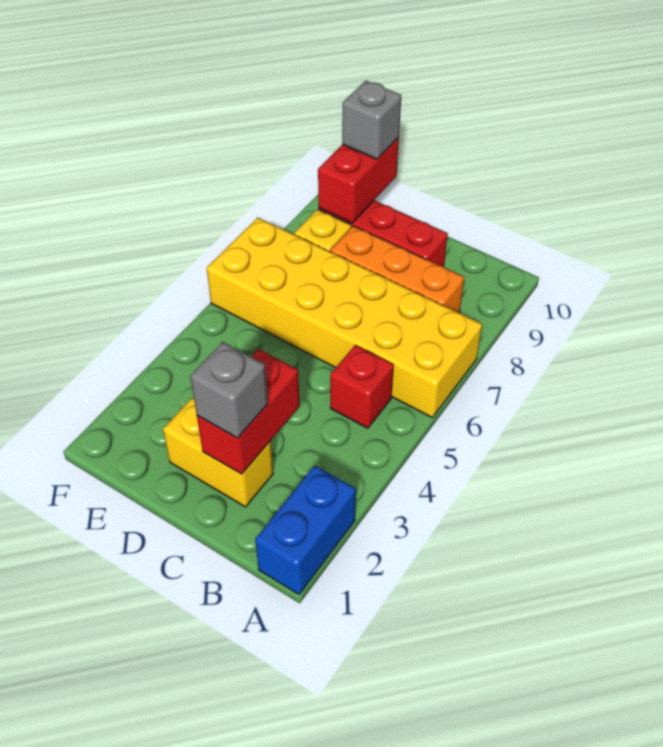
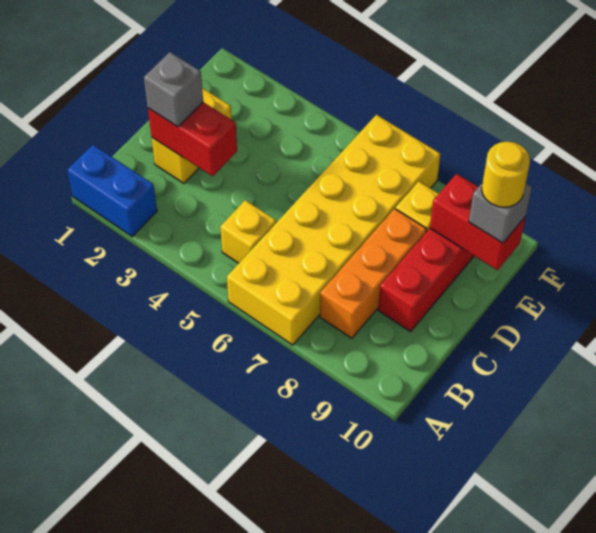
red brick B5 level 1 -> yellow brick B5 level 1
none -> yellow round brick E10 level 4

